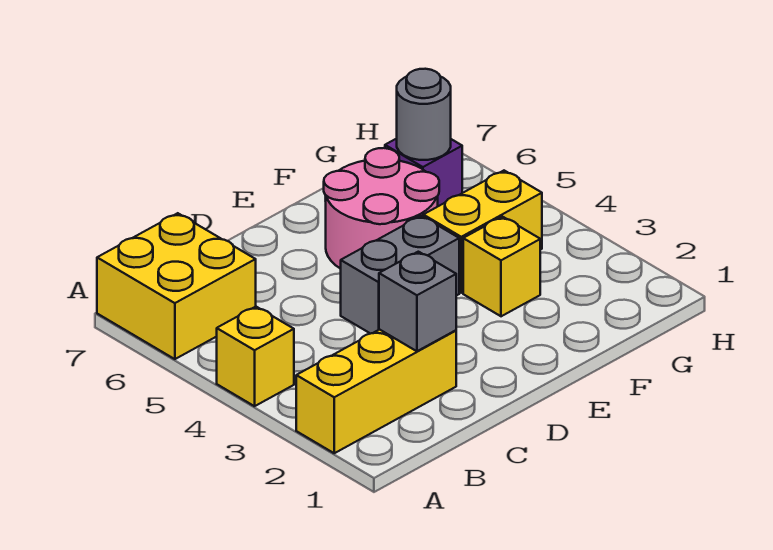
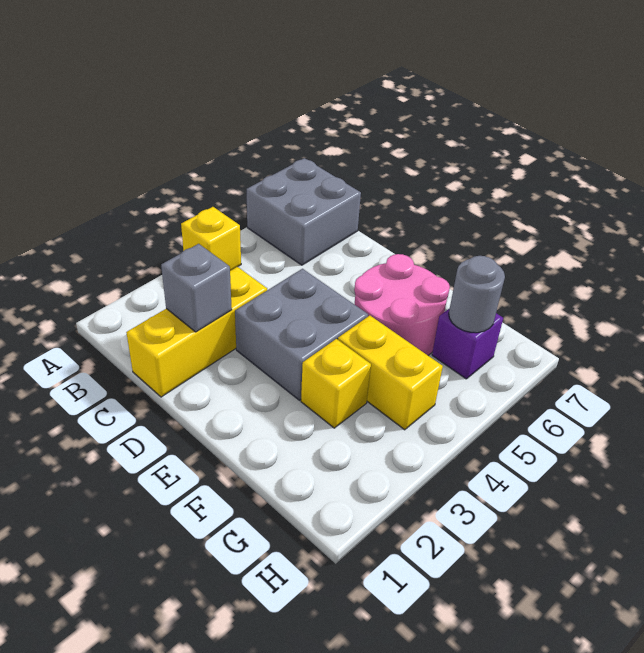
yellow brick A2:C2 level 1 -> yellow brick C1:C3 level 1
yellow brick A6:B7 level 1 -> grey brick A6:B7 level 1
grey brick D4:E4 level 1 -> grey brick D3:E4 level 1

